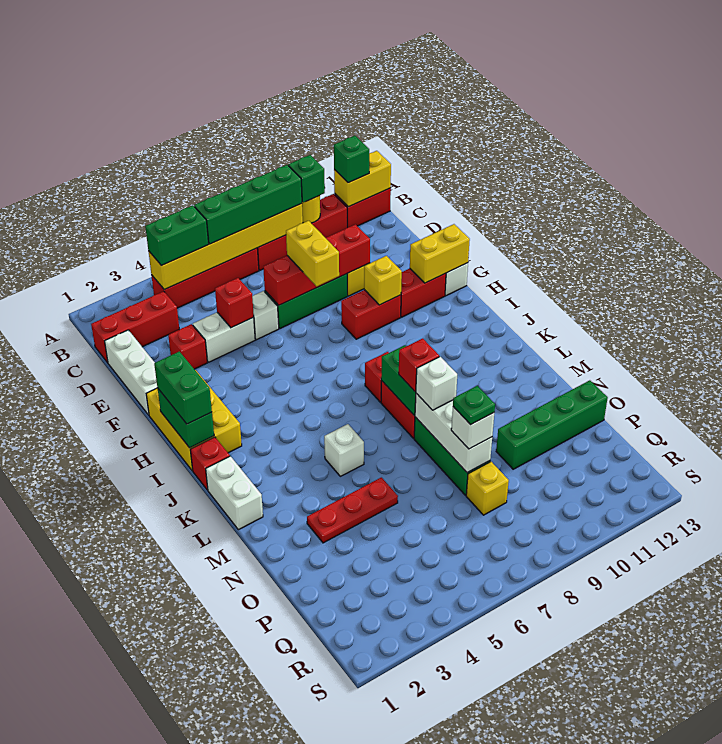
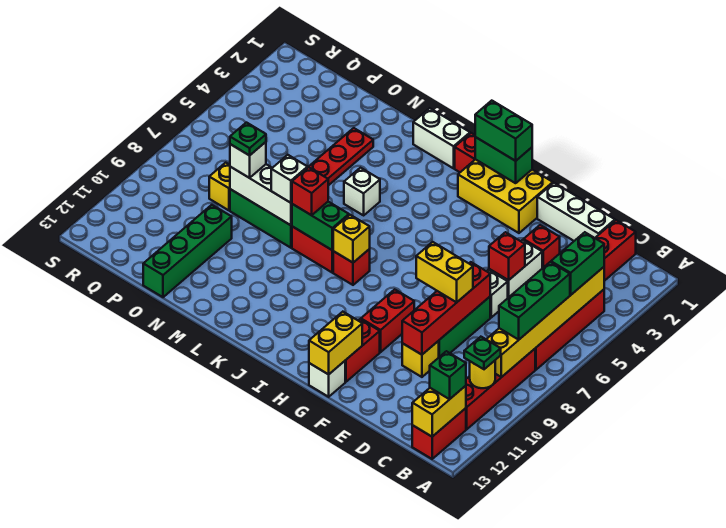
green brick B6:B9 level 3 -> green brick B6:B8 level 3
green brick B10 level 3 -> green plate B10 level 3
yellow brick G10 level 2 -> yellow brick J8 level 2

